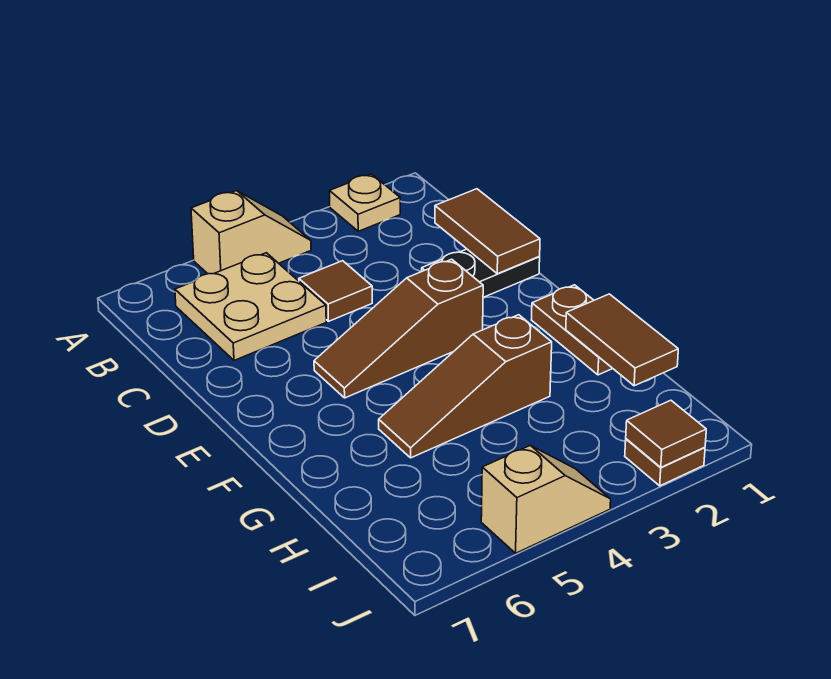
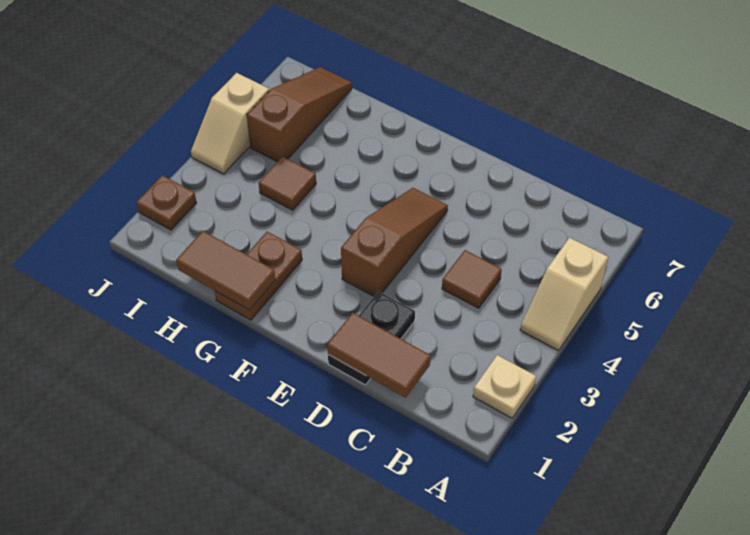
tan plate B5:C6 level 1 -> none
brown plate F1:G1 level 1 -> brown plate G1:G2 level 1
brown slope G3:G5 level 1 top 3 -> brown slope I5:I7 level 1 top 5
brown tile J2 level 2 -> brown tile H4 level 1

